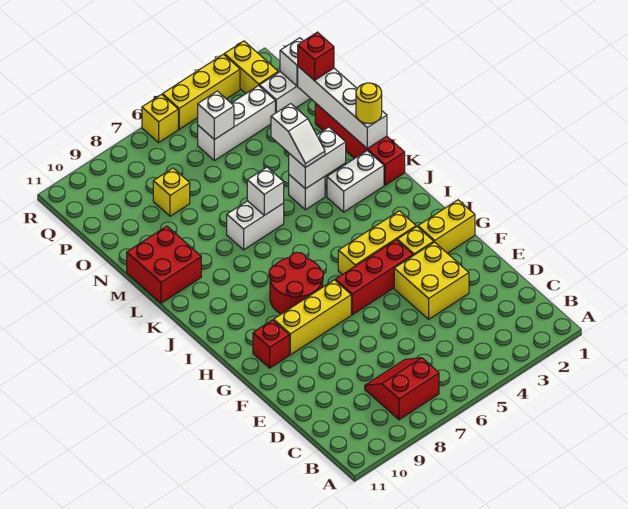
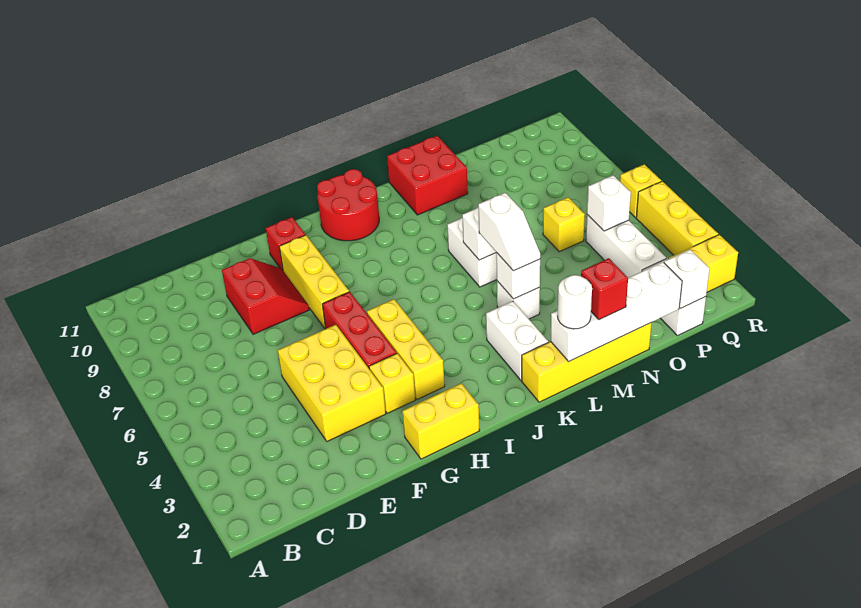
red slope B7:C8 level 1 top B -> red slope E8:F9 level 1 top E
yellow brick E3:F4 level 1 -> yellow brick E3:F5 level 1
yellow brick G1:G2 level 1 -> yellow brick G1:H1 level 1
red round brick H7:I8 level 1 -> red round brick I10:J11 level 1
red brick K1:N1 level 1 -> yellow brick K1:N1 level 1
yellow round brick L1 level 3 -> white round brick L1 level 3
white brick L3:L4 level 2 -> white brick L4 level 2
white slope L4:M4 level 3 top M -> white slope L4:L5 level 3 top 5
red brick O1 level 3 -> red brick M1 level 3
yellow brick O8 level 1 -> yellow brick O6 level 1

